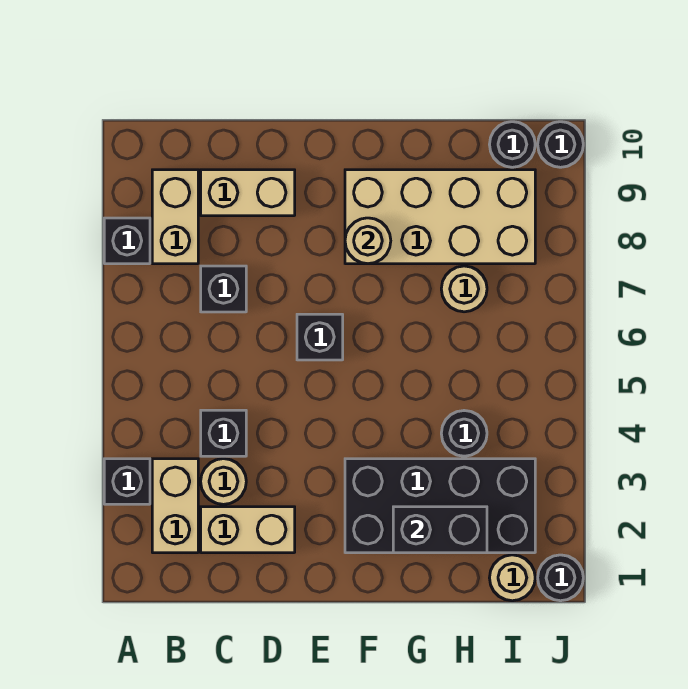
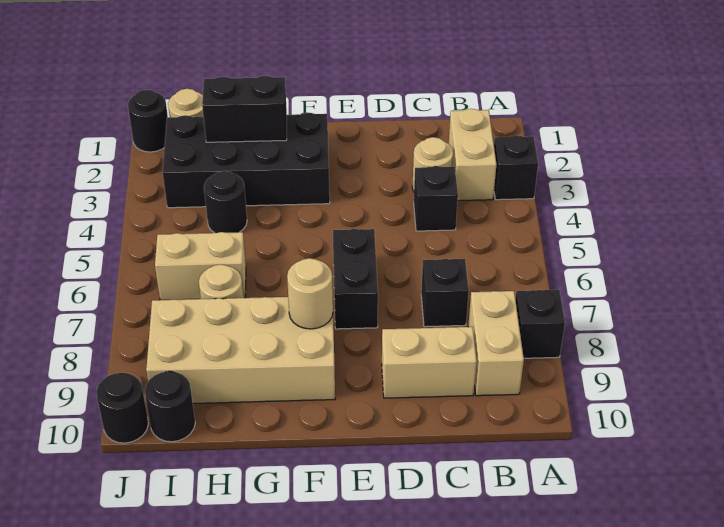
tan brick C2:D2 level 1 -> tan brick H6:I6 level 1
black brick E6 level 1 -> black brick E6:E7 level 1

